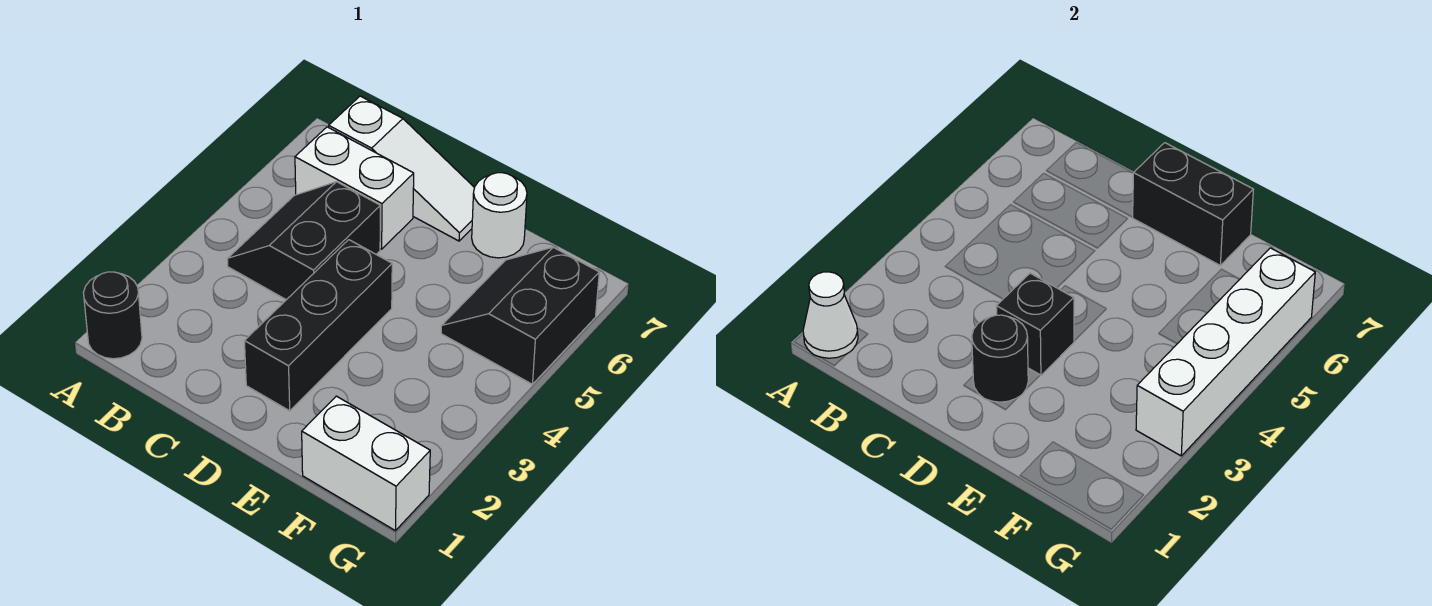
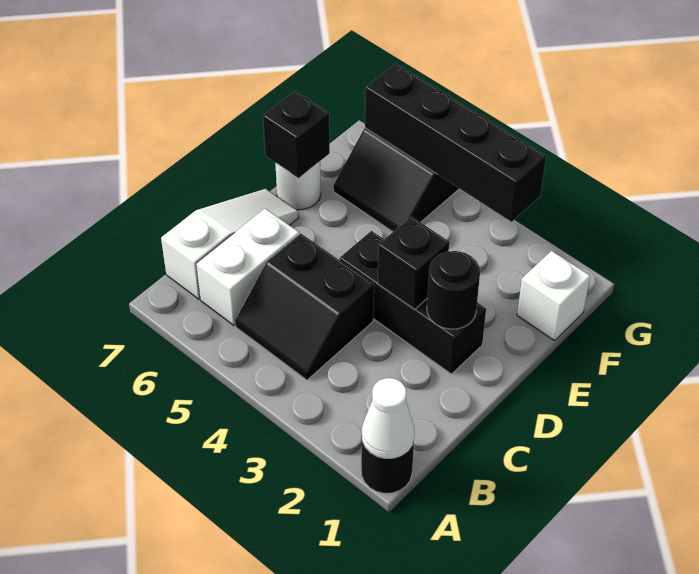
black brick D7:E7 level 2 -> black brick E7 level 2
white brick F1:G1 level 1 -> white brick F1 level 1
white brick G3:G6 level 2 -> black brick G3:G6 level 2

